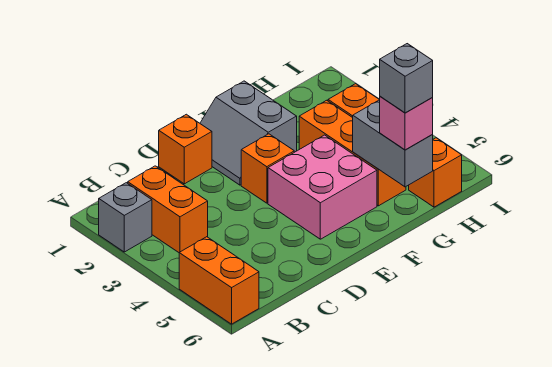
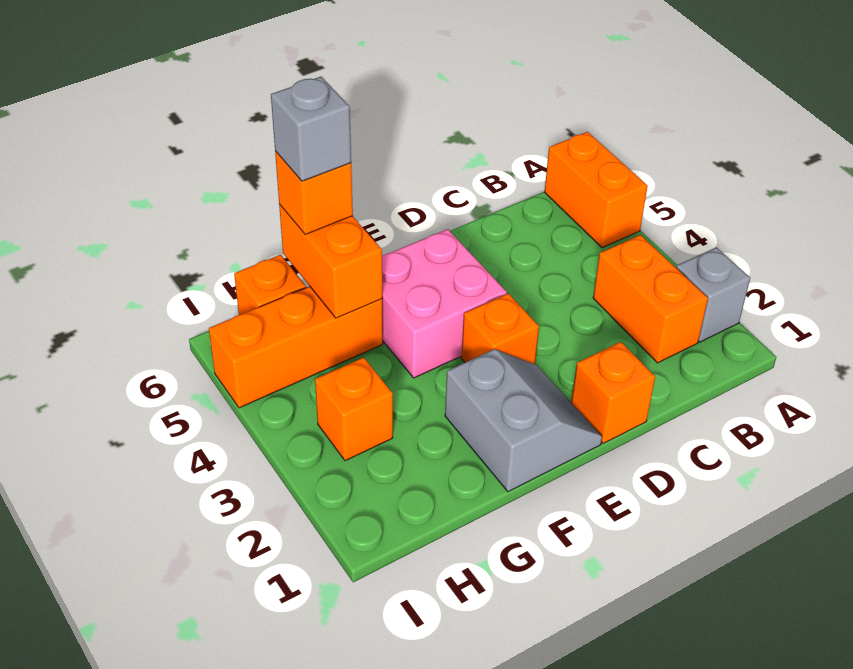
orange brick G3:G5 level 1 -> orange brick G5:I5 level 1
grey brick G5:G6 level 2 -> orange brick G5:G6 level 2
pink brick G6 level 3 -> orange brick G6 level 3

